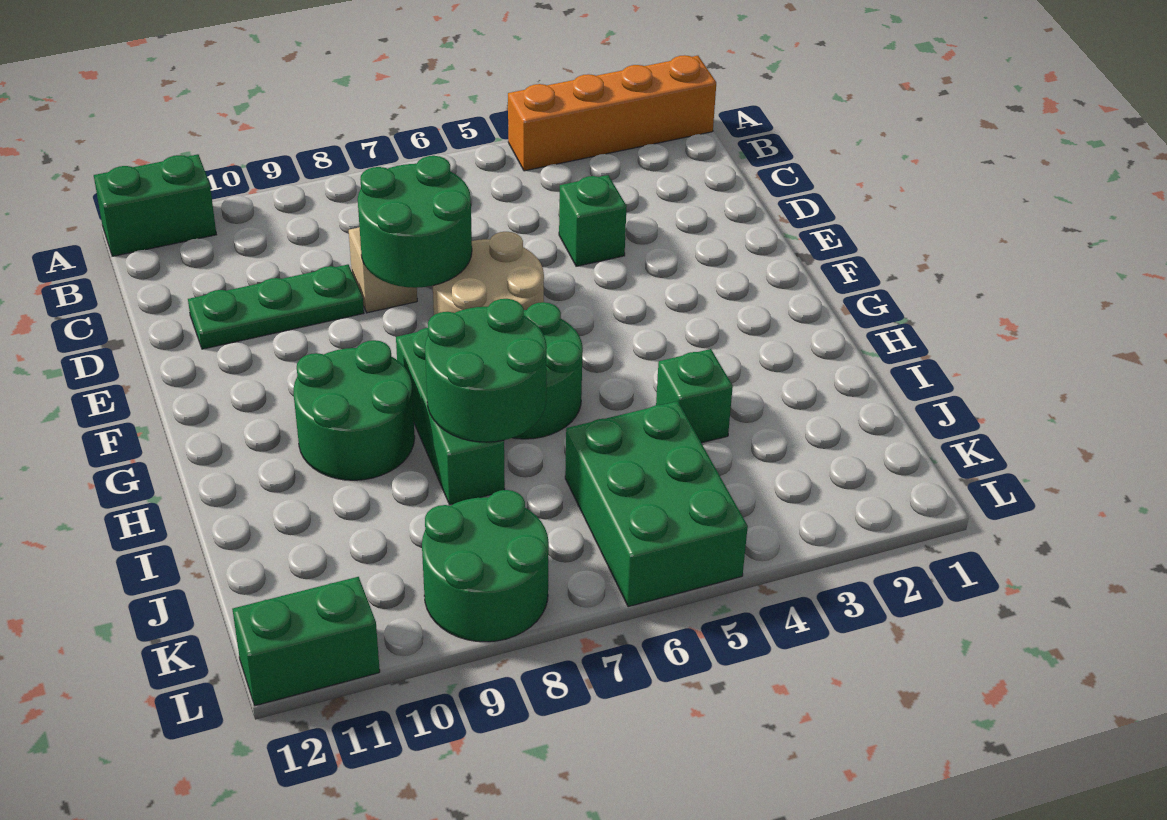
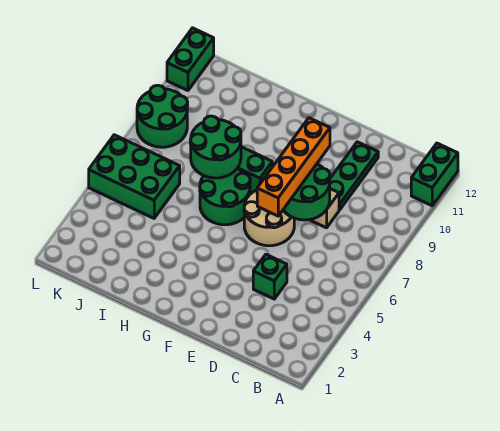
orange brick A1:A4 level 1 -> orange brick E6:E9 level 3
green round brick G9:H10 level 1 -> none
green brick I4 level 1 -> none

